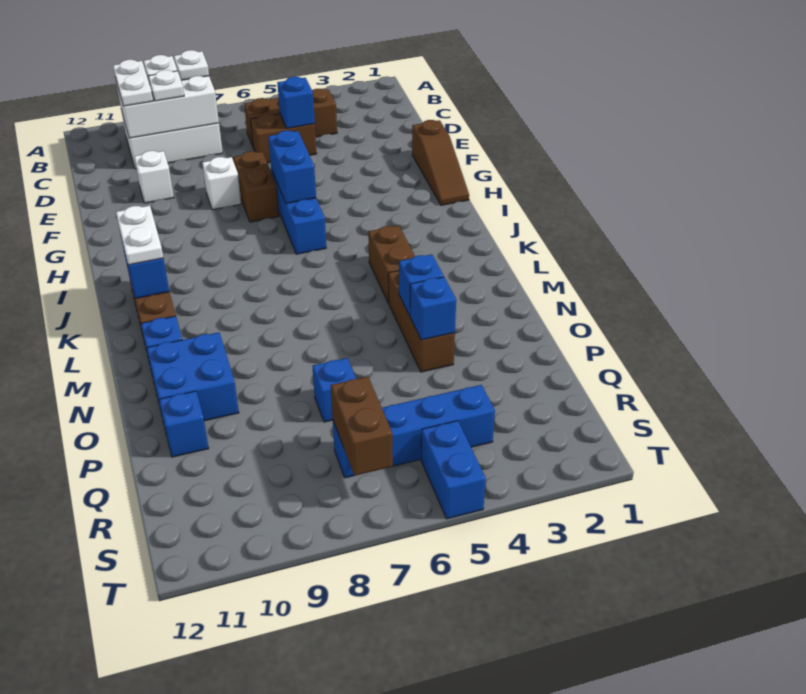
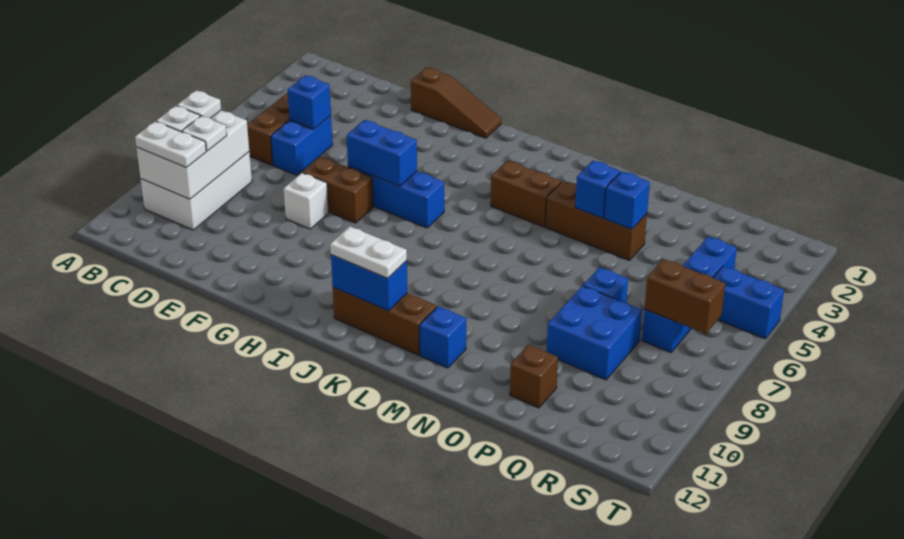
brown brick D5:D6 level 1 -> blue brick D5:D6 level 1
white brick E10 level 1 -> none
blue brick N10:O11 level 1 -> blue brick P8:Q9 level 1
blue brick P11 level 1 -> brown brick P11 level 1

